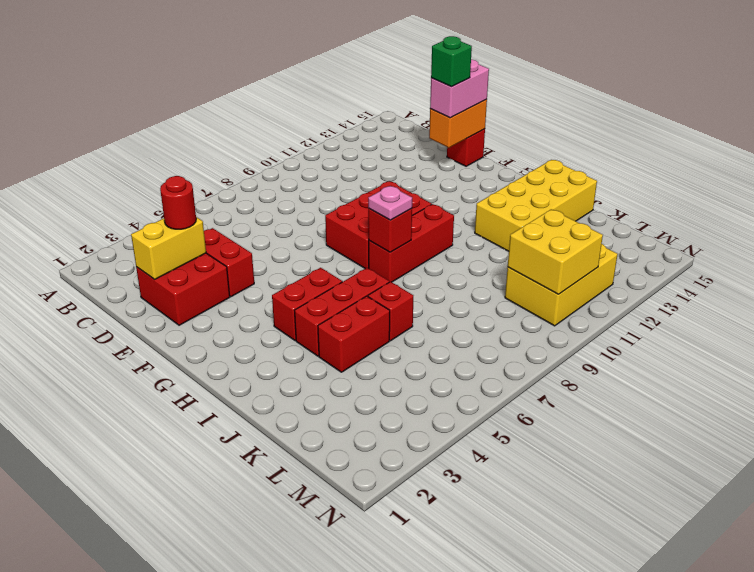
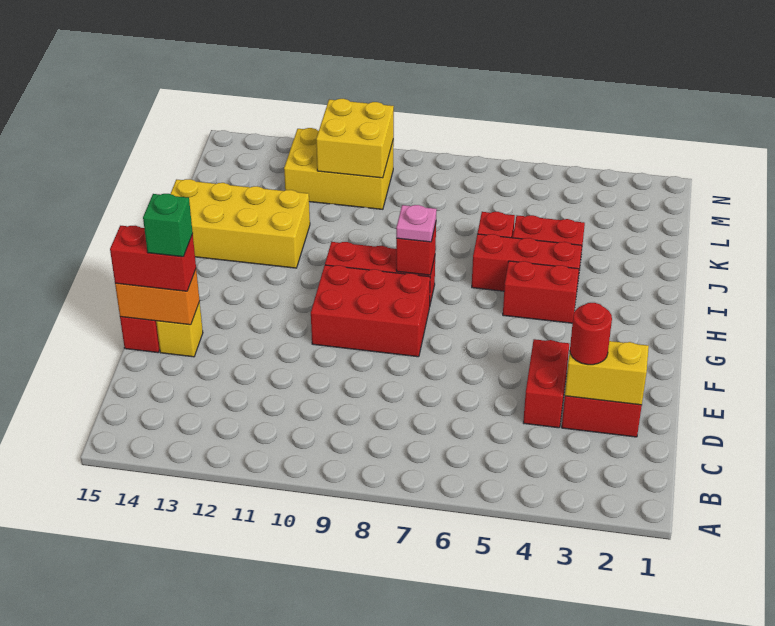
none -> yellow brick E14 level 1
pink brick E14:E15 level 3 -> red brick E14:E15 level 3

